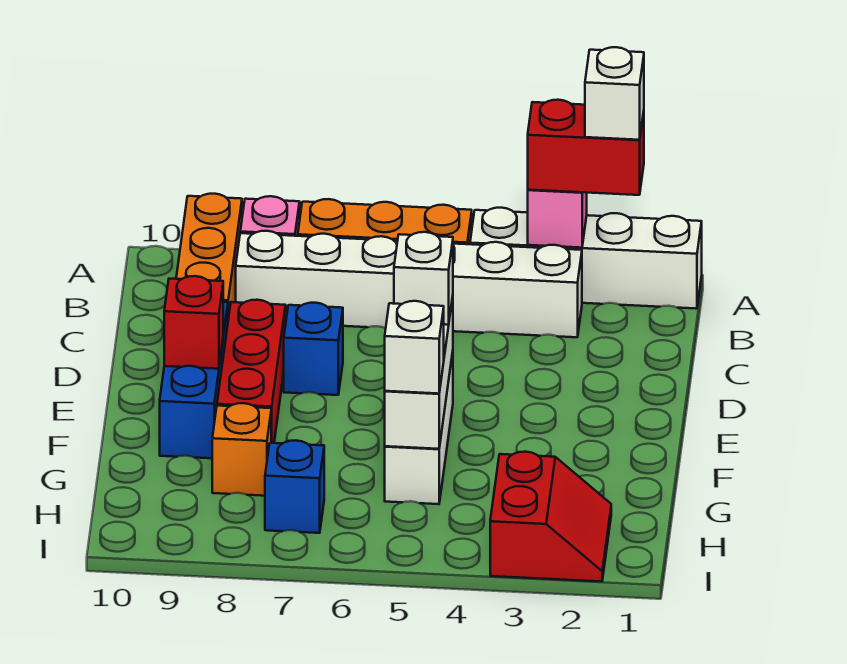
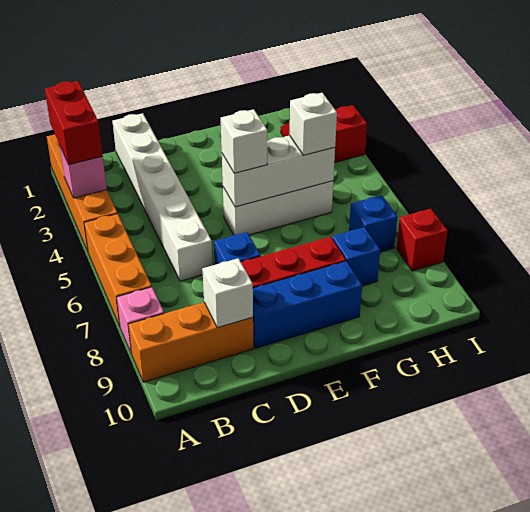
white brick A1:A4 level 1 -> orange brick A1:A4 level 1
white brick A2 level 4 -> white brick C9 level 2
white brick B3:B8 level 1 -> white brick C1:C6 level 1
red brick E9 level 2 -> red brick I8 level 1
orange brick G8 level 1 -> blue brick G8 level 1

